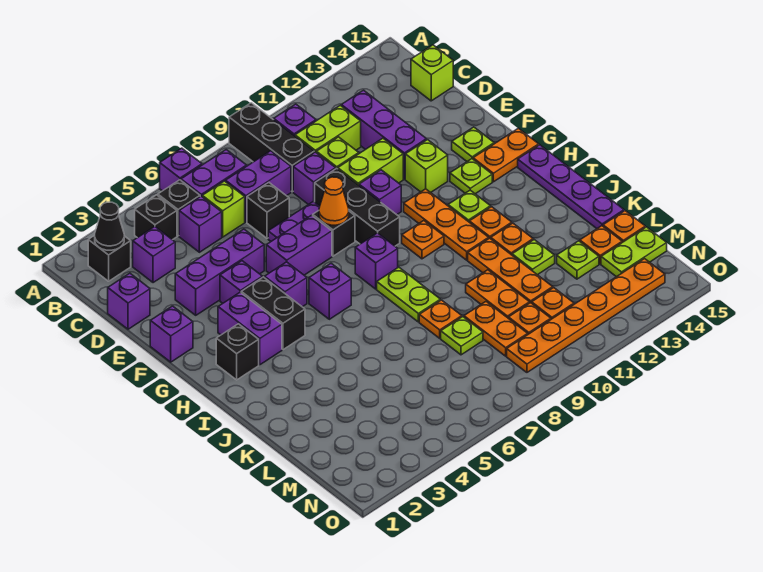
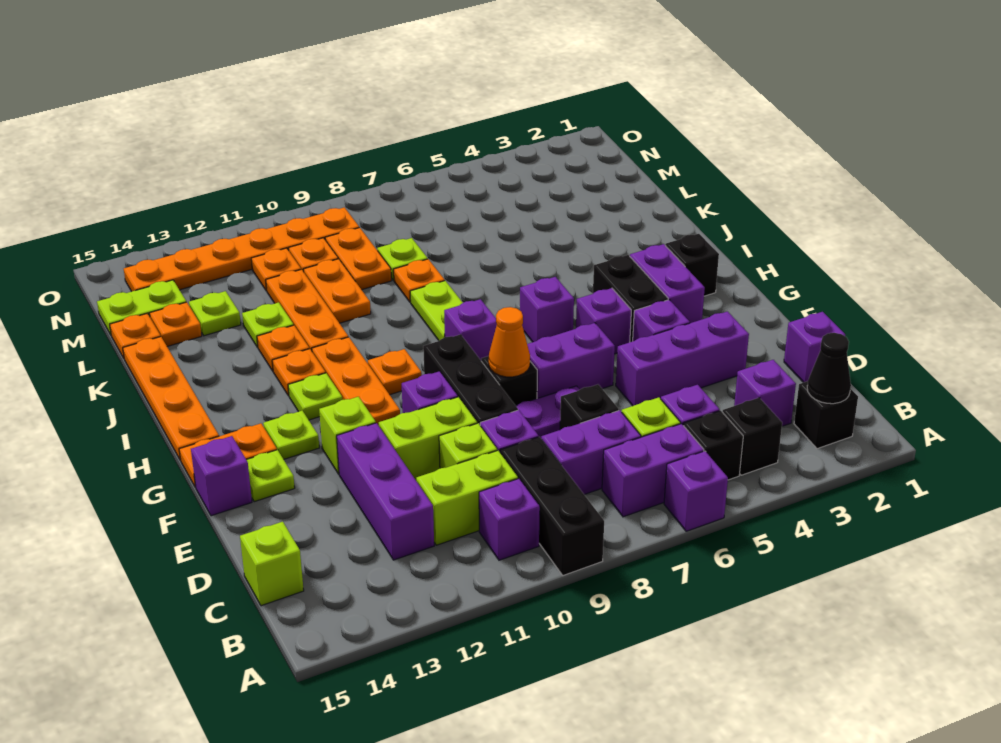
purple brick F1 level 1 -> purple brick F15 level 1
purple plate H15:K15 level 1 -> orange plate H15:K15 level 1

